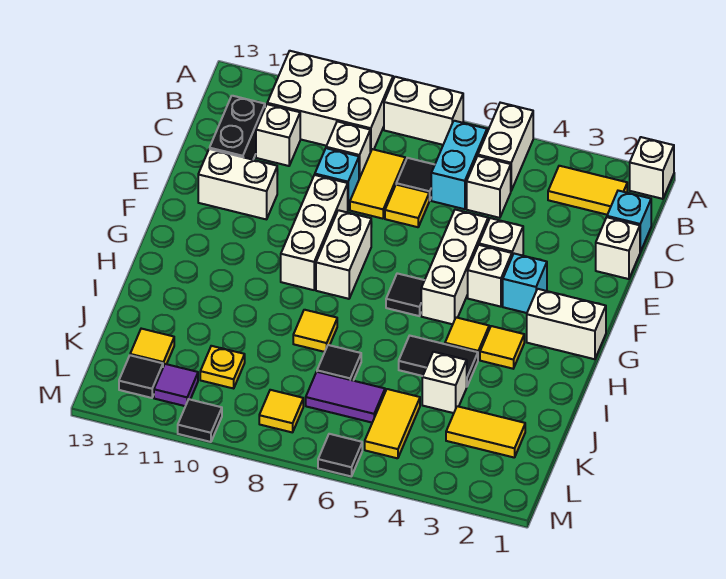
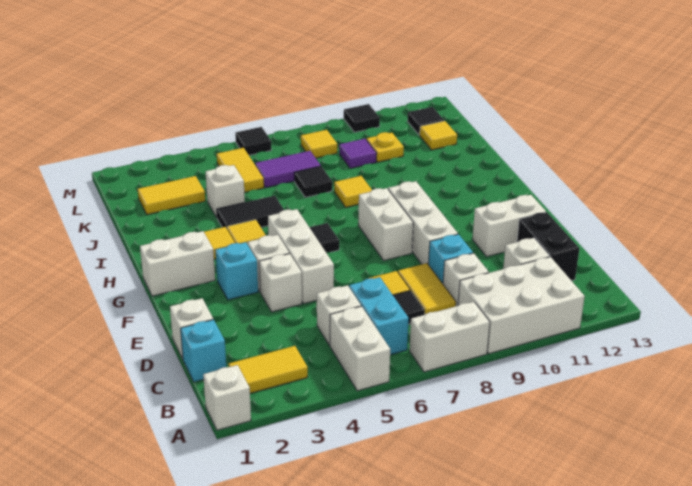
purple tile L11 level 1 -> purple tile K9 level 1

